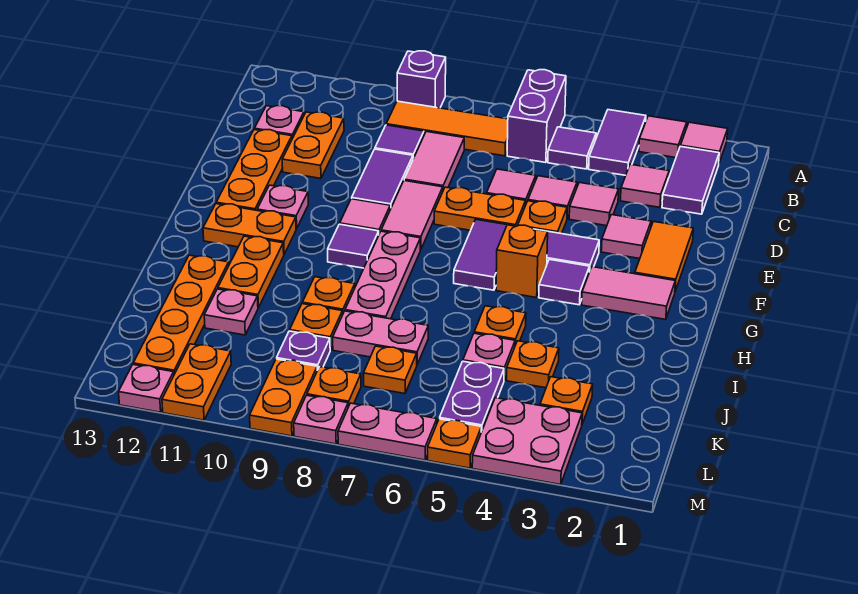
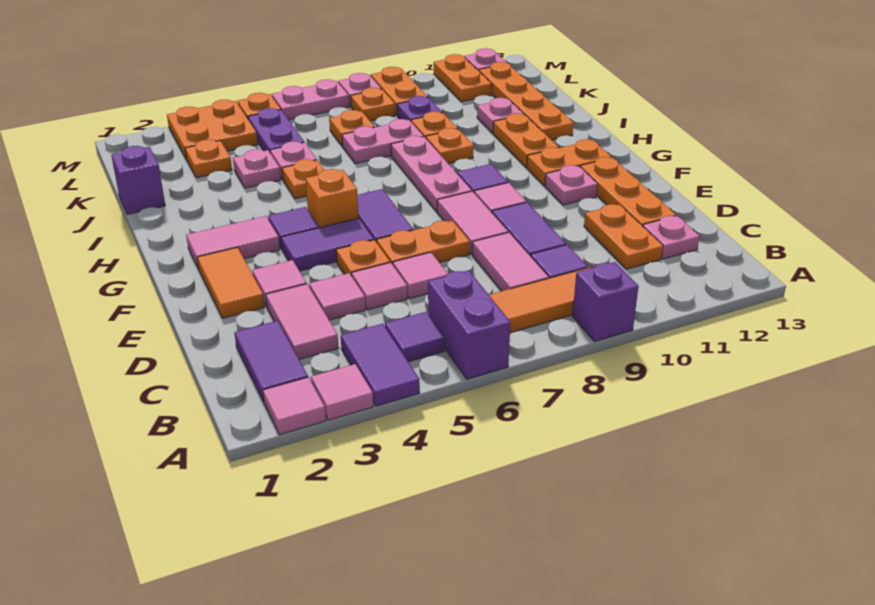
pink tile C3 level 1 -> pink tile C3:D3 level 1
none -> purple brick J1 level 1
orange plate J4 level 1 -> pink plate J4 level 1
pink plate L3:M4 level 1 -> orange plate L3:M4 level 1

